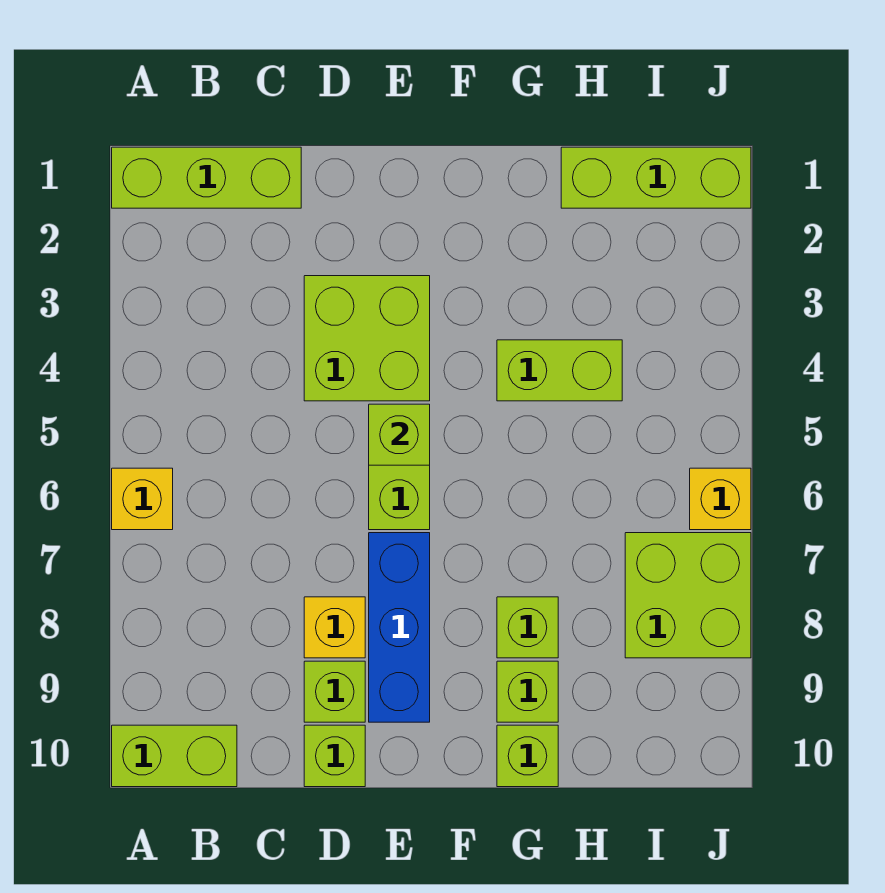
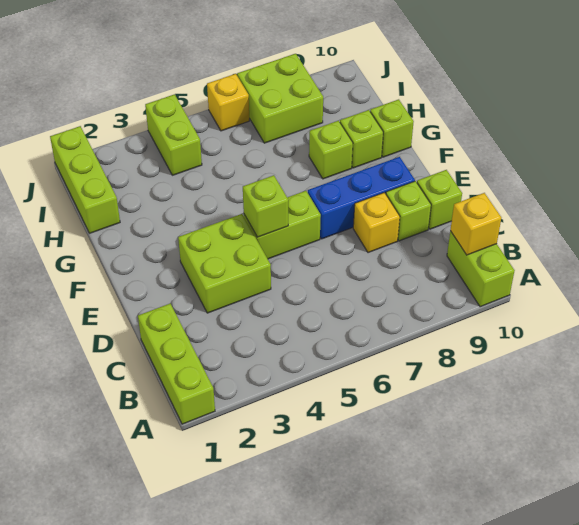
yellow brick A6 level 1 -> yellow brick B10 level 2
lime brick G4:H4 level 1 -> lime brick I4:J4 level 1

